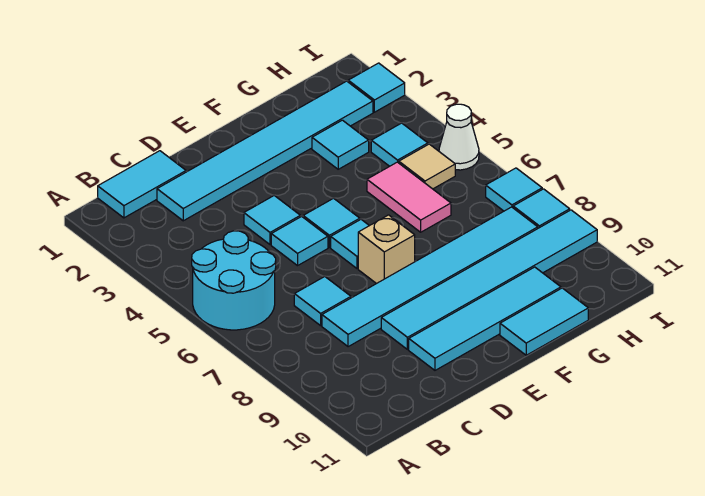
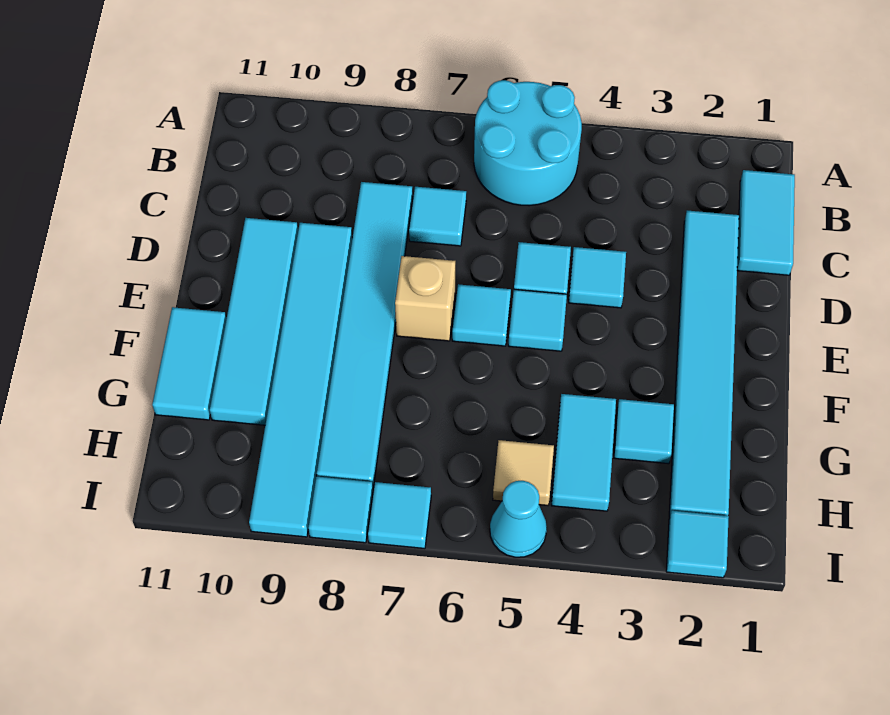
pink tile G5:G6 level 1 -> none
cyan tile H4 level 1 -> cyan tile G4:H4 level 1
white cone I5 level 1 -> cyan cone I5 level 1

